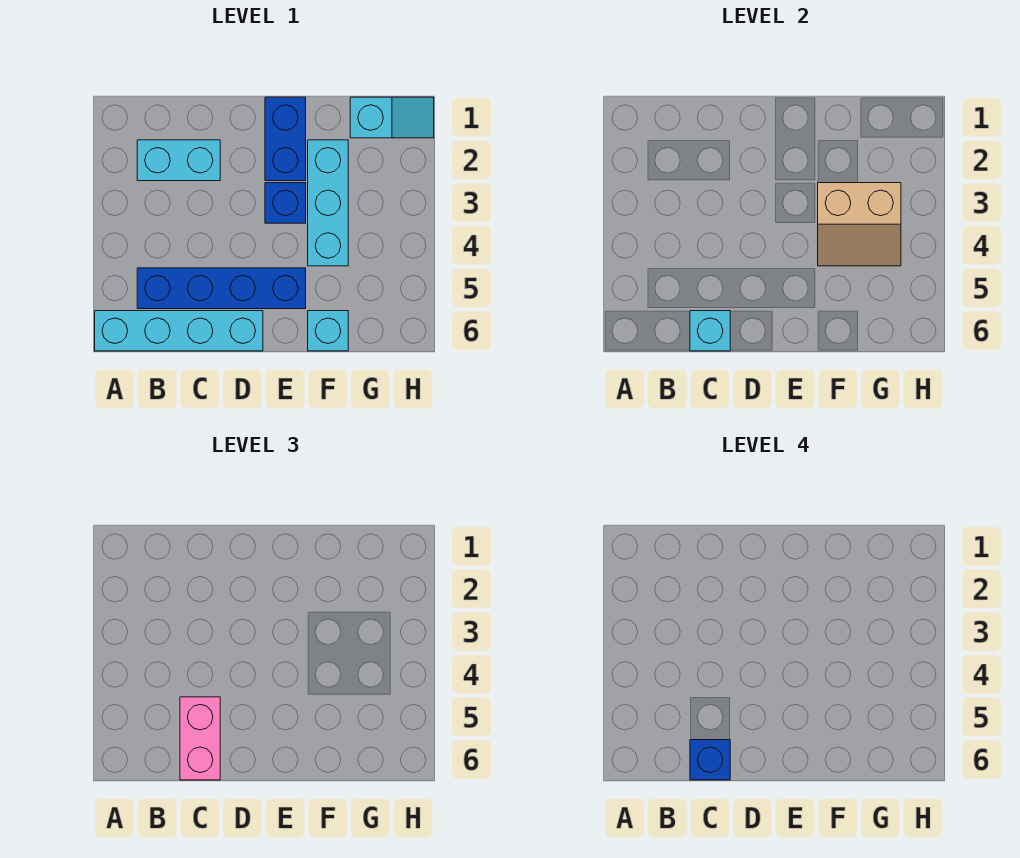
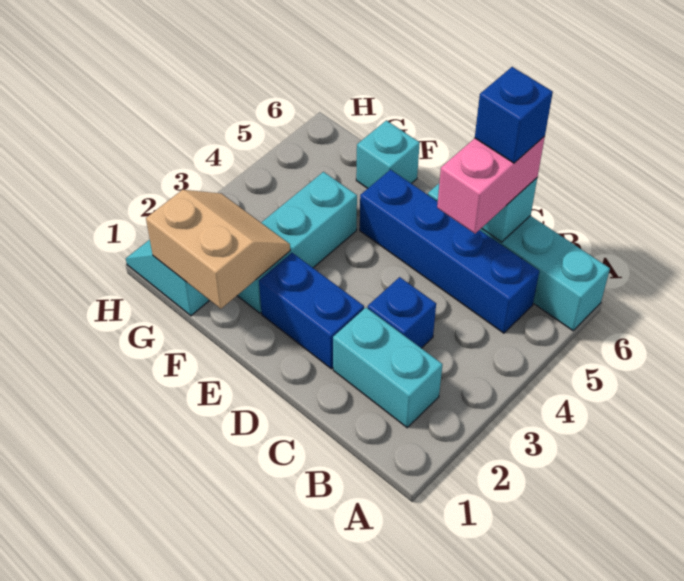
blue brick E1:E2 level 1 -> blue brick D2:E2 level 1
blue brick E3 level 1 -> blue brick C3 level 1
tan slope F3:G4 level 2 top 3 -> tan slope F1:G2 level 2 top 1

